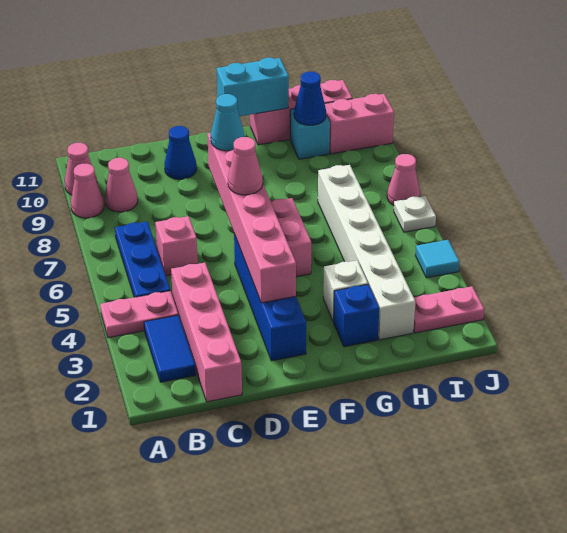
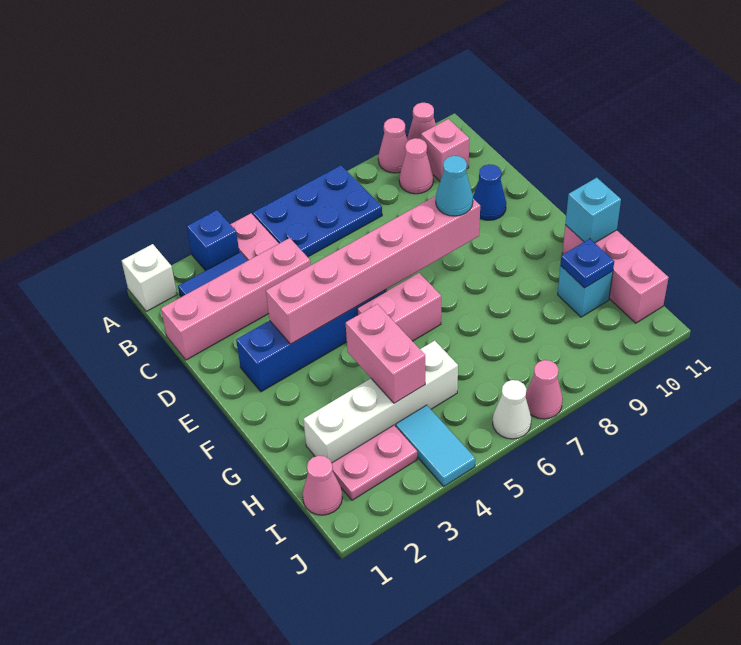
blue plate B5:B7 level 1 -> blue plate A5:B7 level 1
pink brick C6 level 1 -> pink brick B10 level 1
pink cone E6 level 3 -> pink cone I1 level 1
cyan brick F11:G11 level 2 -> cyan brick G11 level 2
blue brick G2 level 1 -> blue brick A3 level 1
white brick G3 level 1 -> white brick A1 level 1
white brick H2:H7 level 1 -> white brick H2:H5 level 1
blue cone H10 level 2 -> blue plate H10 level 2
pink plate I2:J2 level 1 -> pink plate I2:I3 level 1
pink brick I10:J10 level 1 -> pink brick G4:H4 level 2
cyan tile J4 level 1 -> cyan tile I4:J4 level 1
white plate J6 level 1 -> white cone J6 level 1

